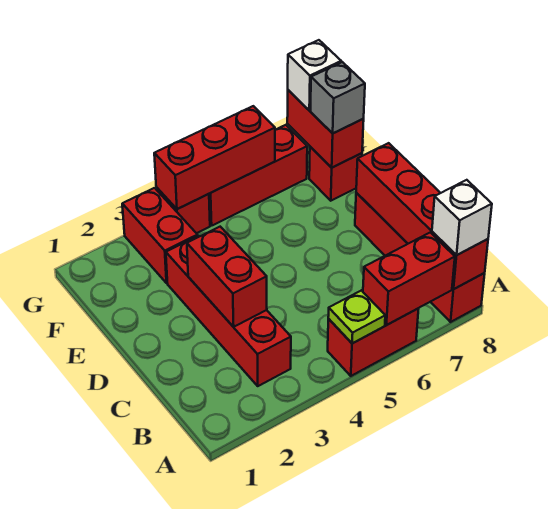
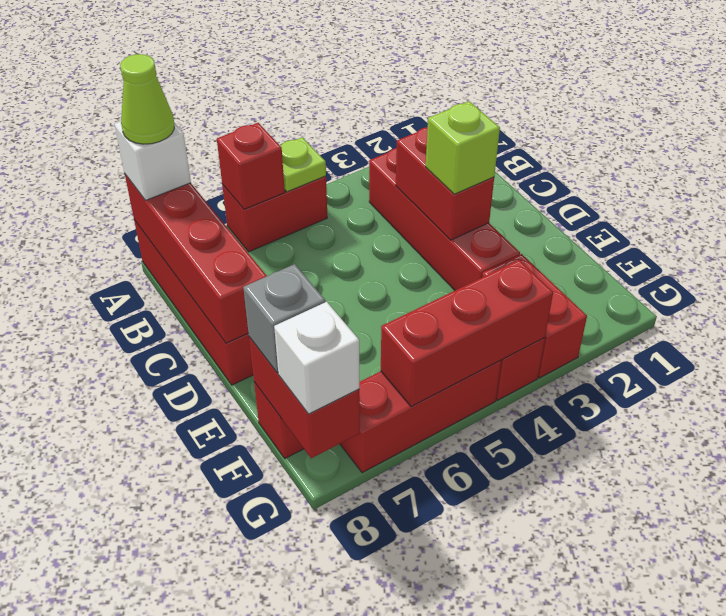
red brick A6:A7 level 2 -> red brick A6 level 2
none -> lime cone A8 level 4
none -> lime brick D3 level 3

